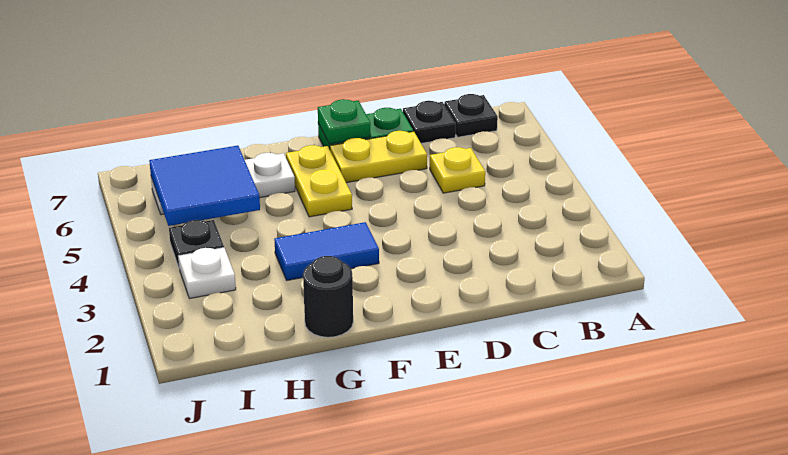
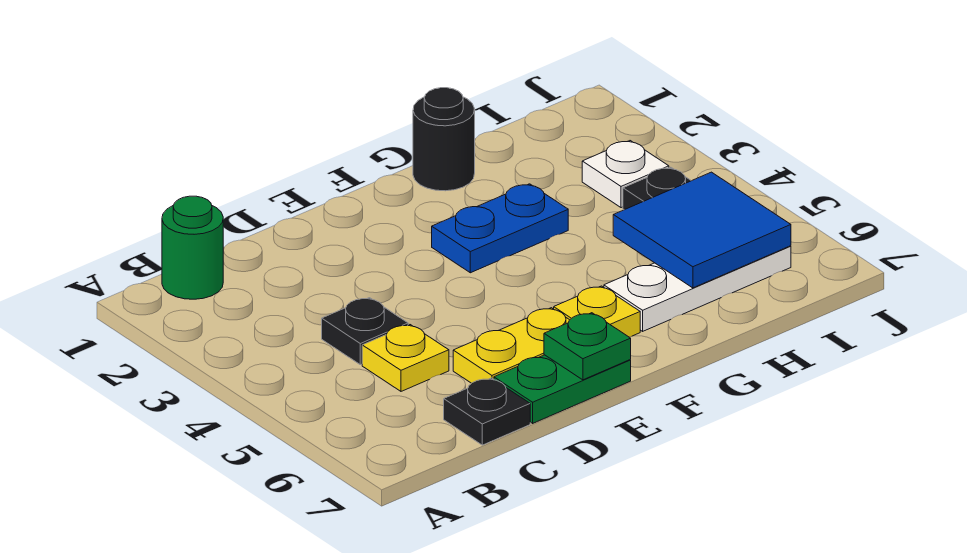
none -> green round brick B1 level 1
black plate B7 level 1 -> black plate C4 level 1
blue tile F3:G3 level 1 -> blue plate F3:G3 level 1
yellow plate F5:F6 level 1 -> yellow plate F6 level 1

